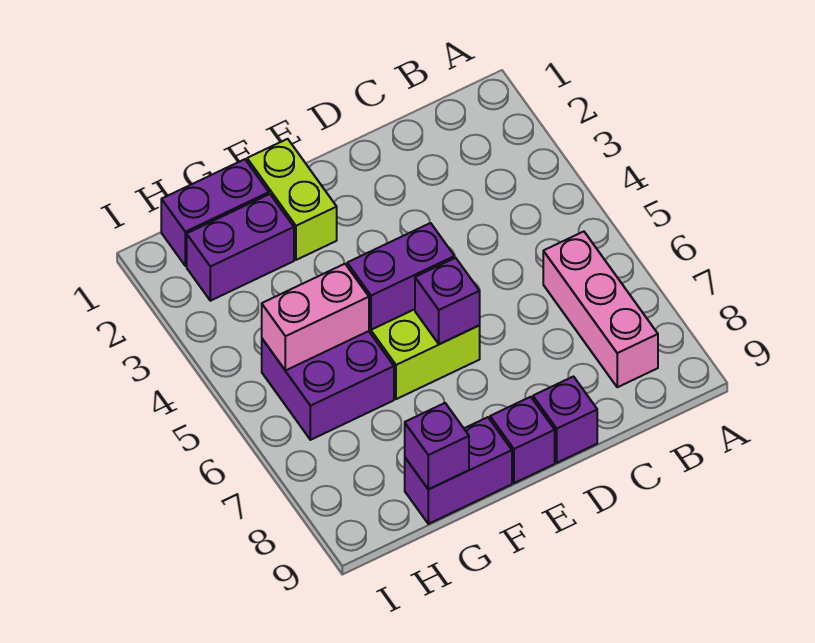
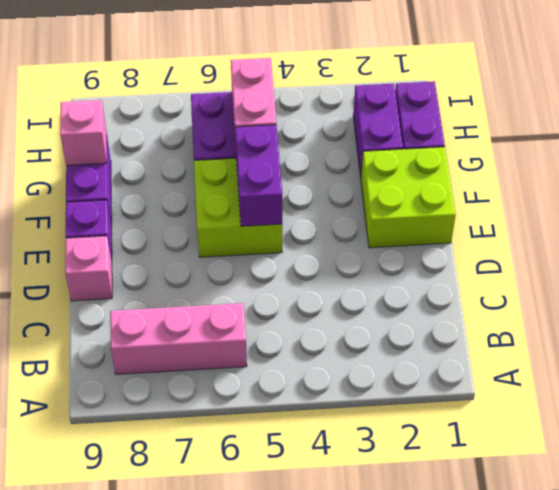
purple brick D9 level 1 -> pink brick D9 level 1
purple brick E6 level 2 -> none
lime brick F1:F2 level 1 -> lime brick E1:F2 level 1
purple brick G9 level 2 -> pink brick G9 level 2

